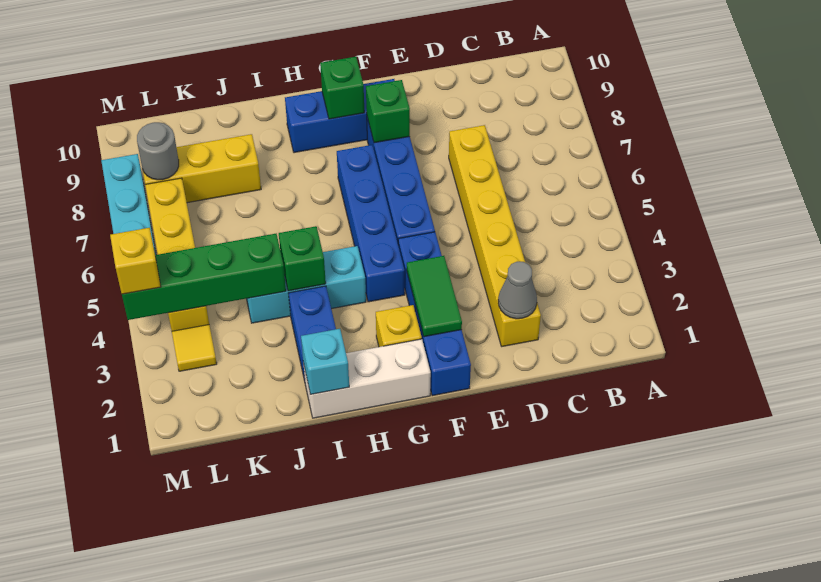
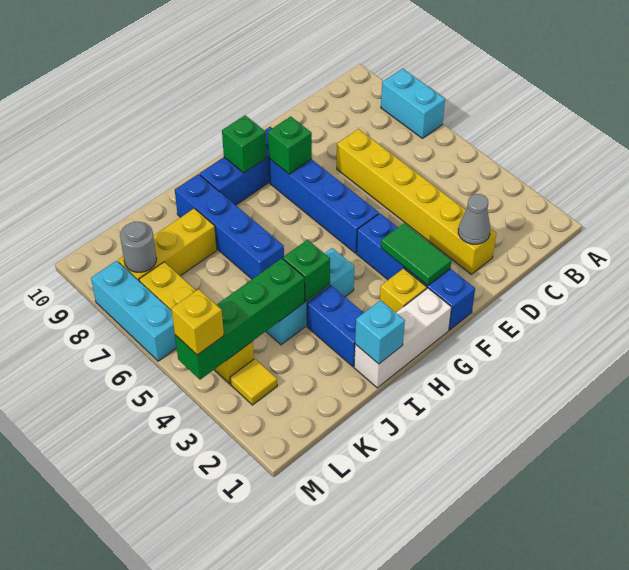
none -> cyan brick A7:A8 level 1
blue brick G4:G7 level 1 -> blue brick I6:I9 level 1

